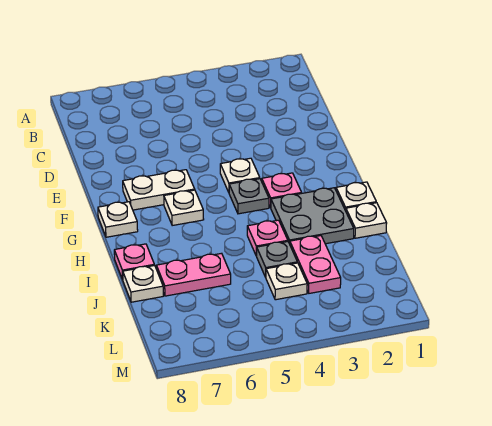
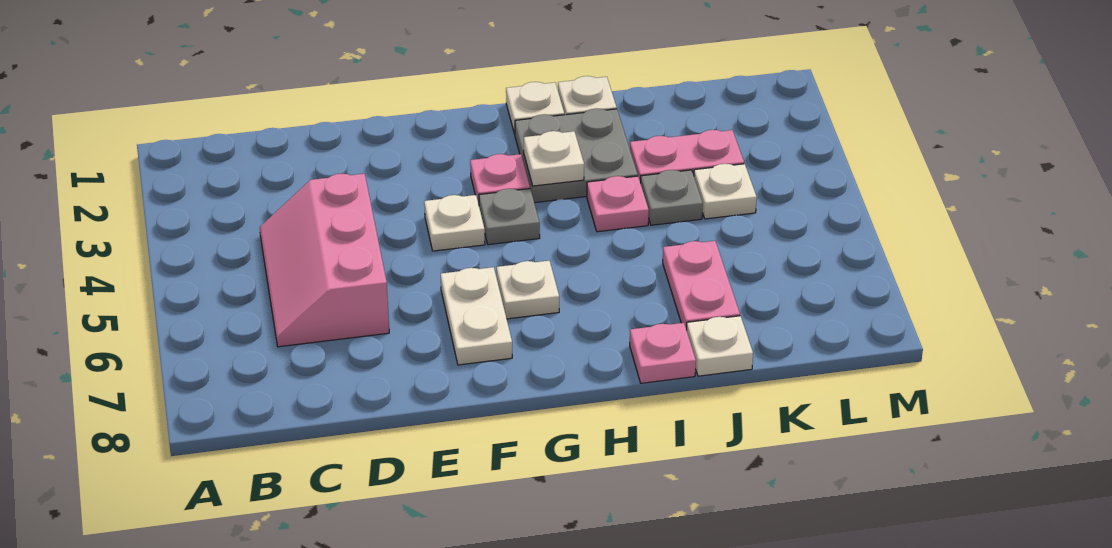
none -> pink slope C4:D6 level 1 top D
white plate G8 level 1 -> white plate H3 level 2

